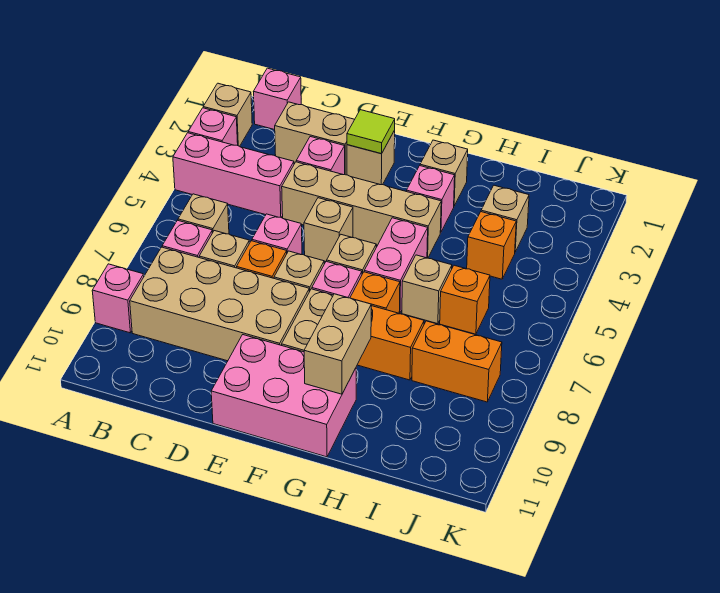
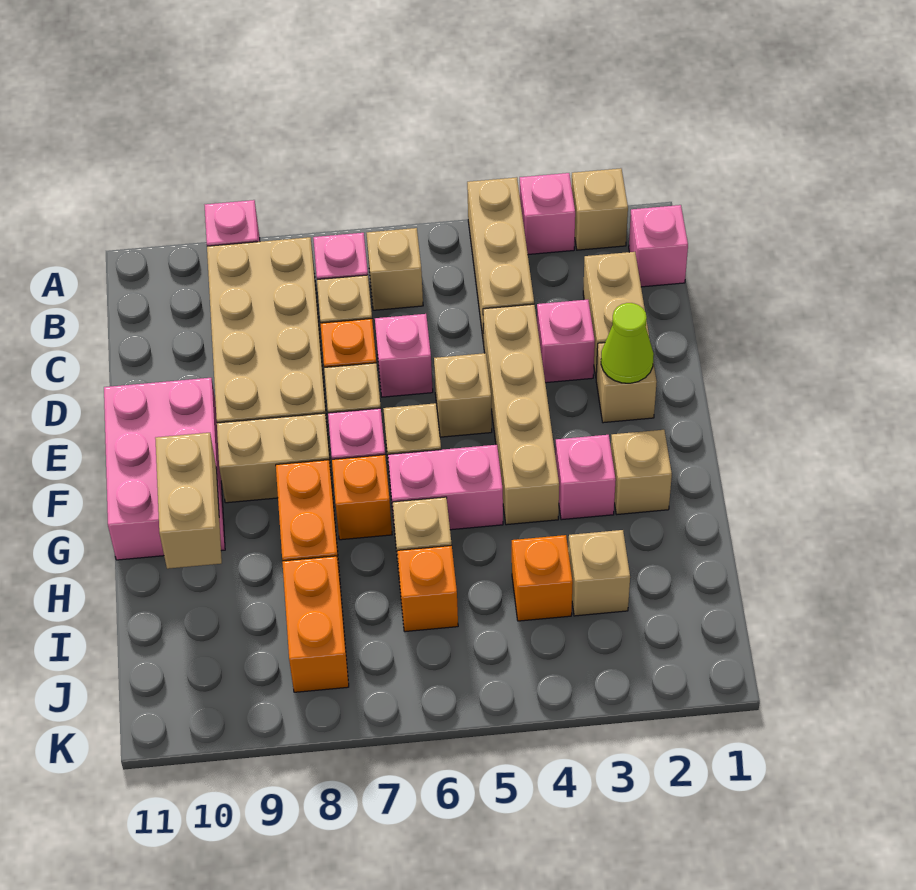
pink brick A4:C4 level 1 -> tan brick A4:C4 level 1
lime tile E2 level 2 -> lime cone E2 level 2
tan brick G9:G10 level 2 -> tan brick G10:H10 level 2

